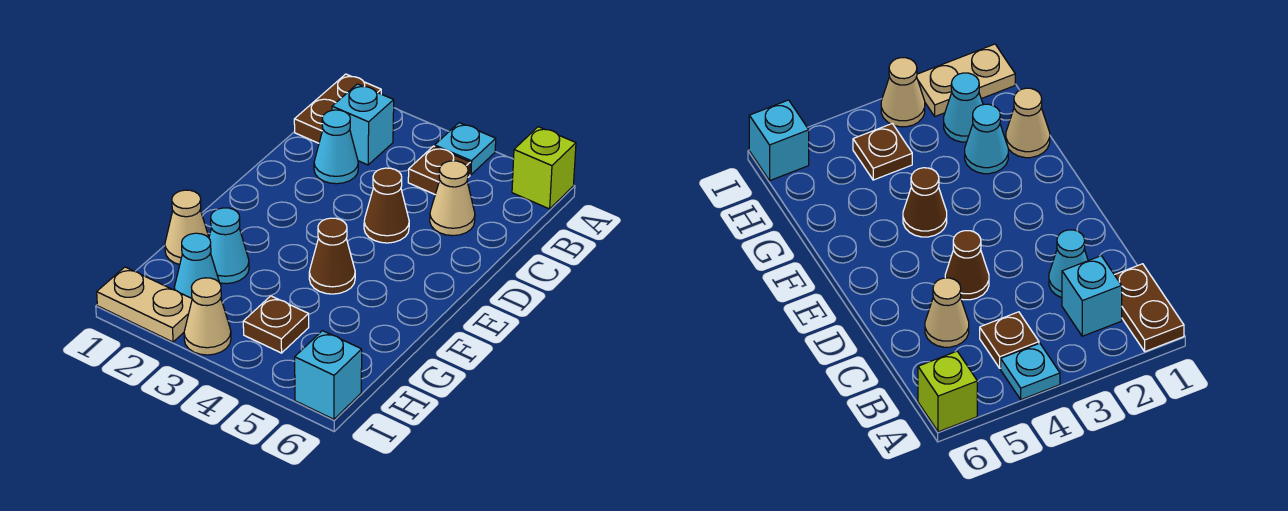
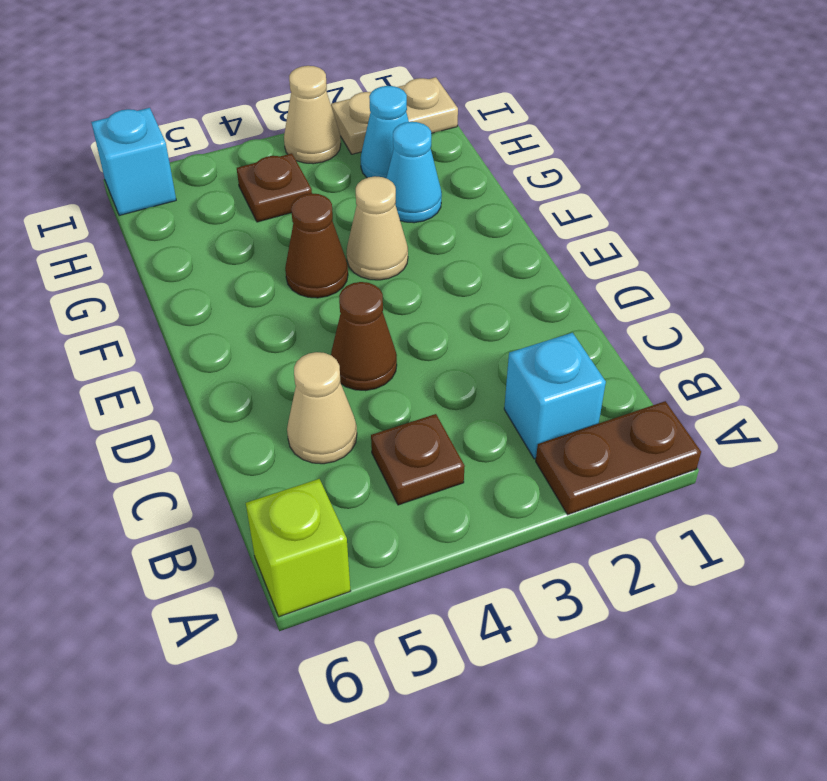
brown plate A1:B1 level 1 -> brown plate A1:A2 level 1
cyan plate A4 level 1 -> none
cyan cone C2 level 1 -> none
tan cone G1 level 1 -> tan cone F3 level 1

